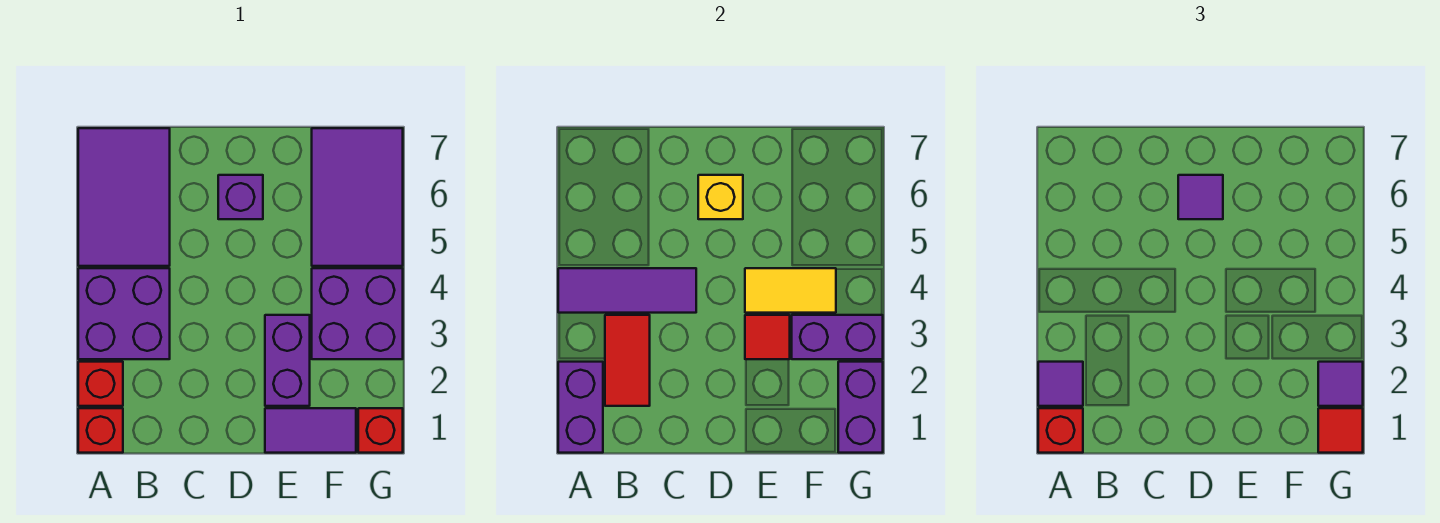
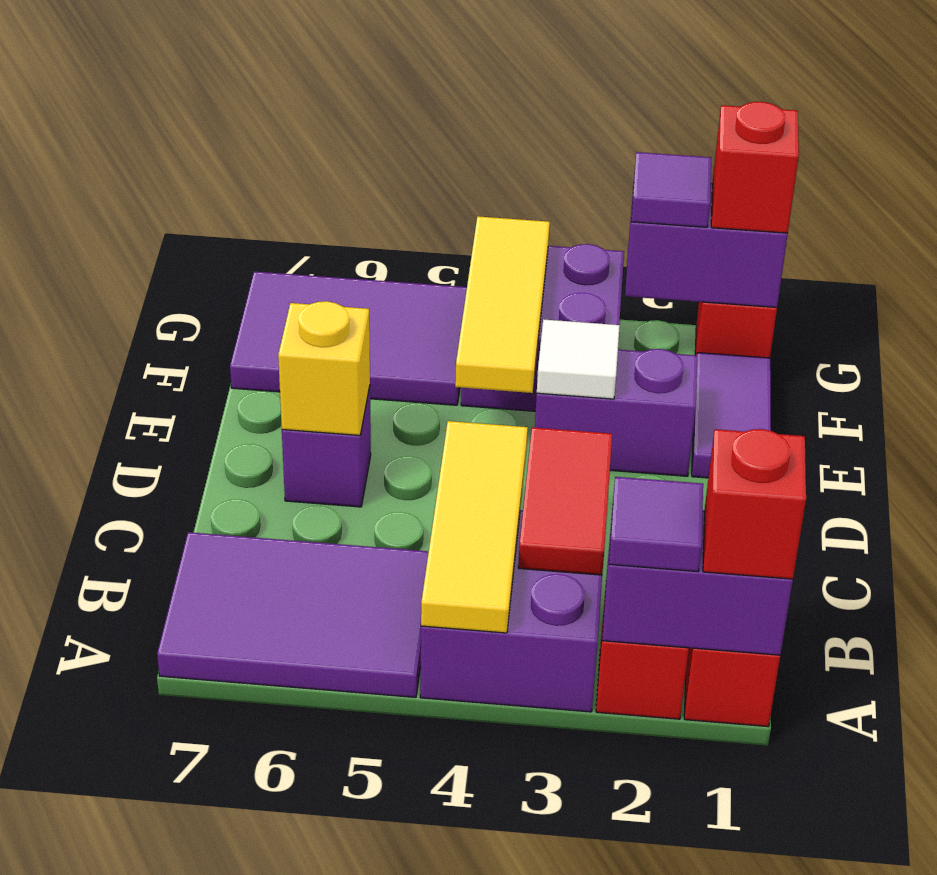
purple tile A4:C4 level 2 -> yellow tile A4:C4 level 2
red tile B2:B3 level 2 -> red tile B3:C3 level 2
purple tile D6 level 3 -> none
red tile E3 level 2 -> white tile E3 level 2
yellow tile E4:F4 level 2 -> yellow tile E4:G4 level 2
purple brick F3:G3 level 2 -> none
red tile G1 level 3 -> red brick G1 level 3

